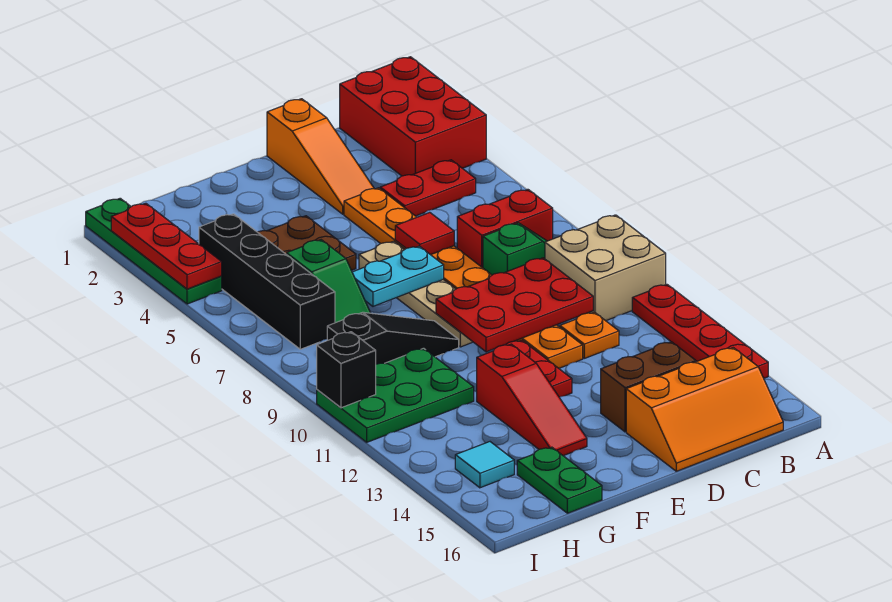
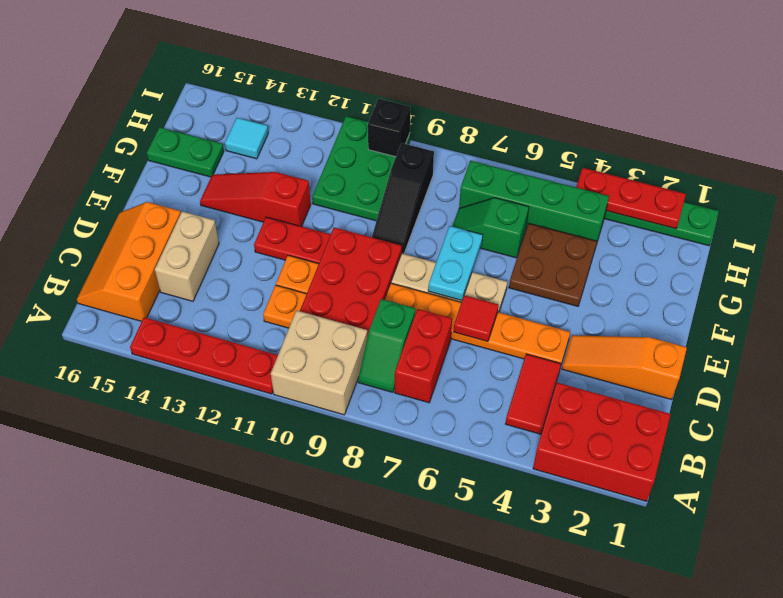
red plate B4:C4 level 1 -> red tile B4:C4 level 1
brown brick C14:D14 level 1 -> tan brick C14:D14 level 1
black brick H4:H7 level 1 -> green brick H4:H7 level 1

